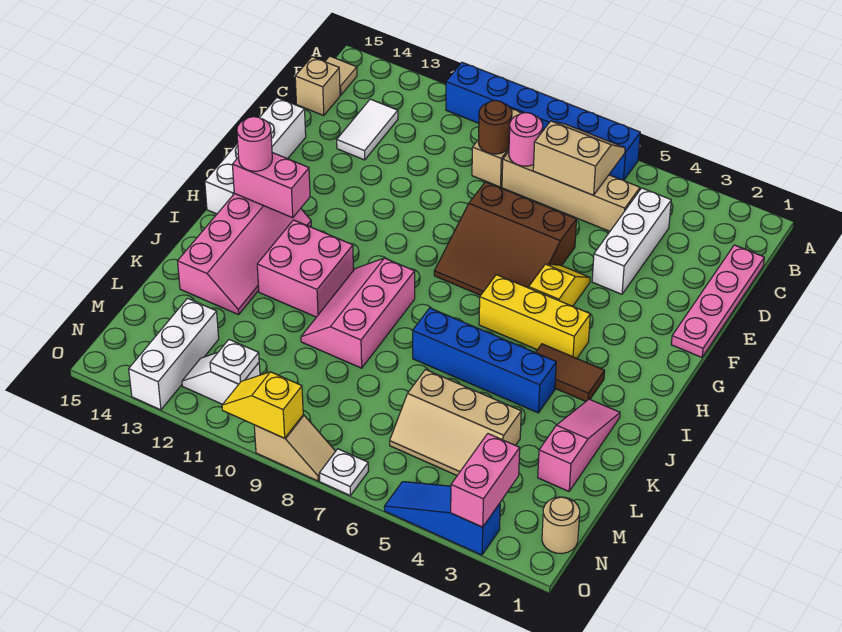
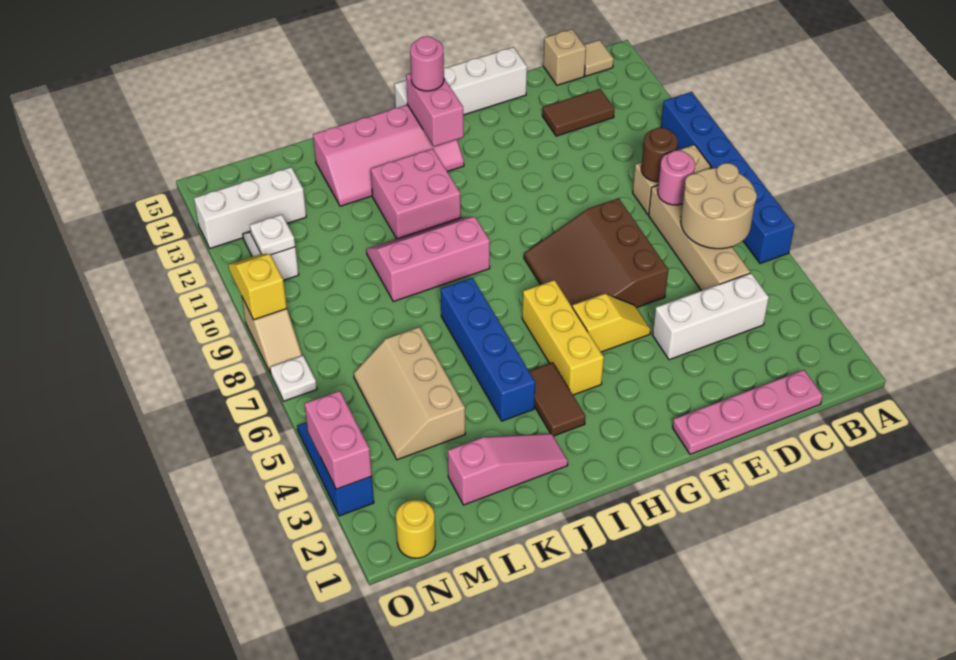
tan slope B6:C7 level 2 top C -> tan round brick B6:C7 level 2
white tile C13:D13 level 1 -> brown tile C13:D13 level 1
tan round brick N1 level 1 -> yellow round brick N1 level 1
pink brick N3:O3 level 2 -> pink brick O3:O4 level 2

